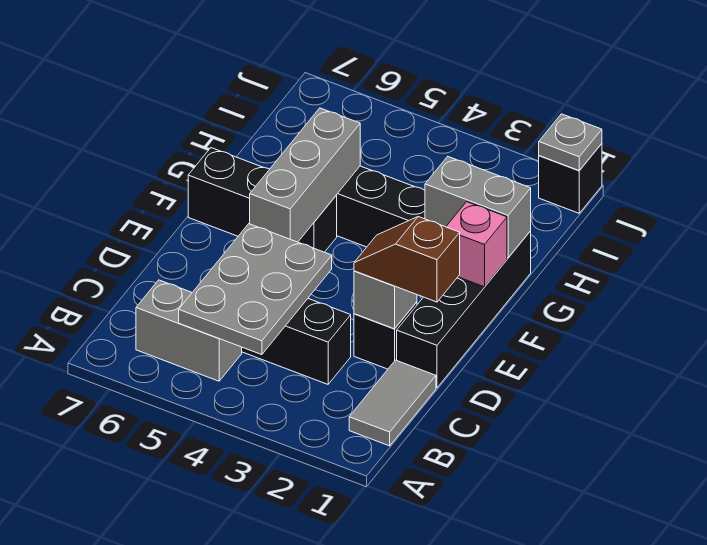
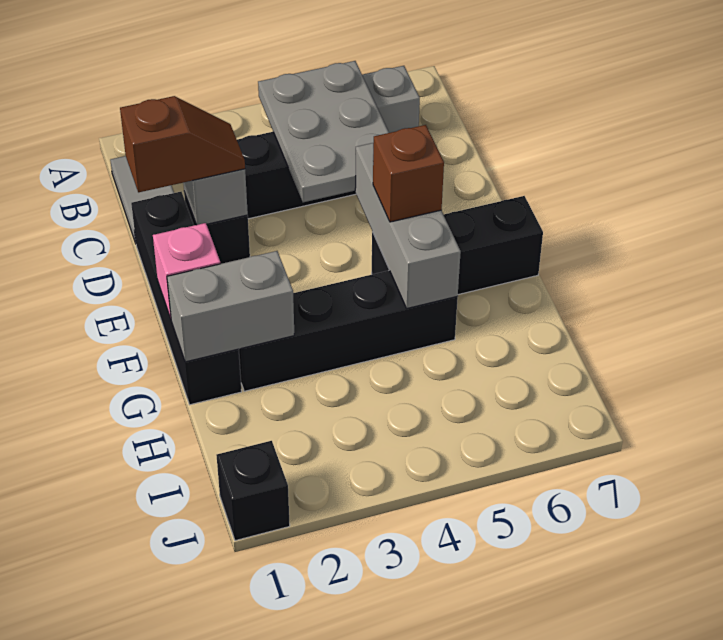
none -> brown brick F5 level 3
grey plate J1 level 2 -> none

